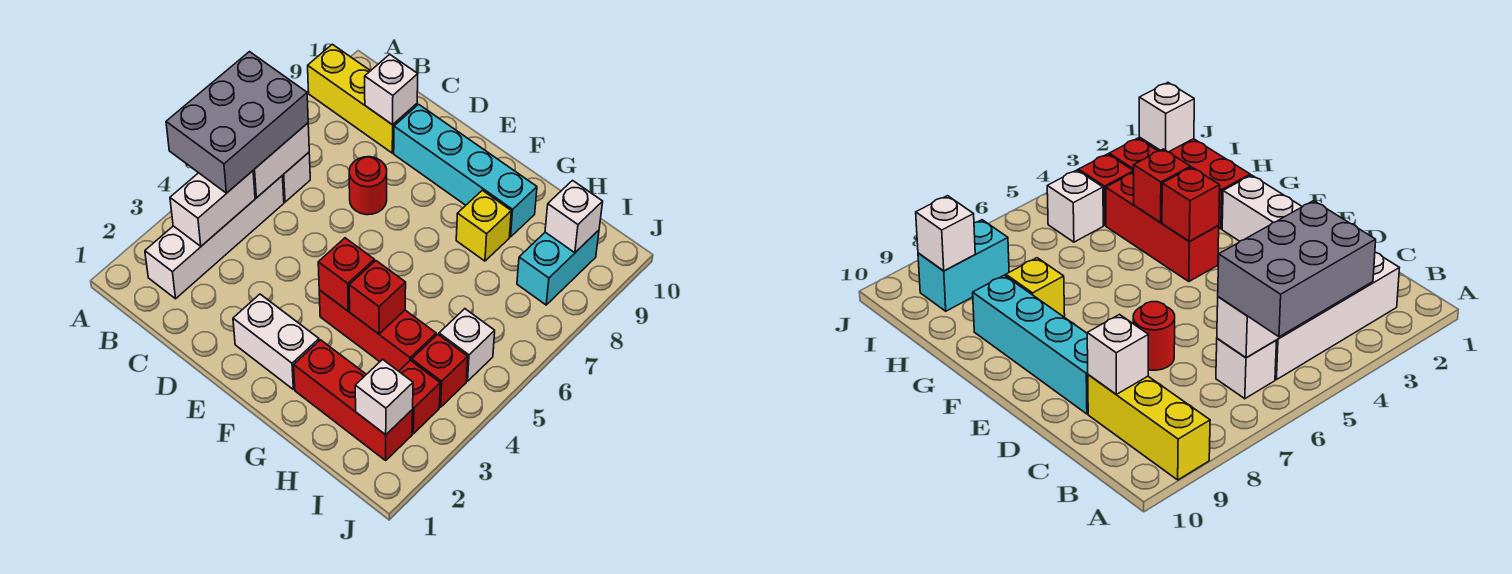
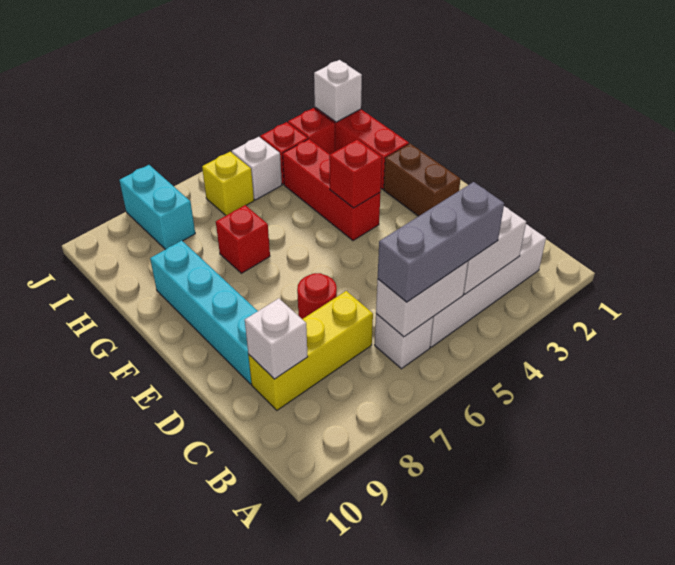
grey brick A4:B6 level 3 -> grey brick B4:B6 level 3
yellow brick A9:C9 level 1 -> yellow brick C7:C9 level 1
white brick E2:F2 level 1 -> brown brick E2:F2 level 1
red brick G4 level 2 -> red brick G7 level 1
yellow brick G8 level 1 -> yellow brick I6 level 1
cyan brick I8:I9 level 1 -> cyan brick I8:J8 level 1
white brick I9 level 2 -> none

